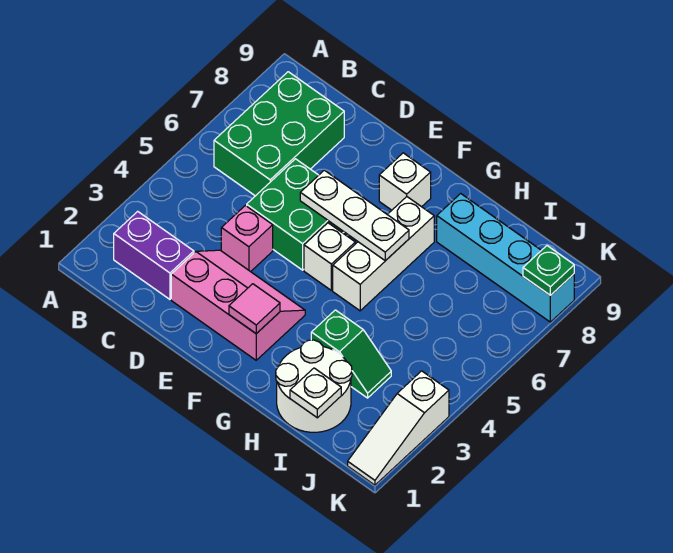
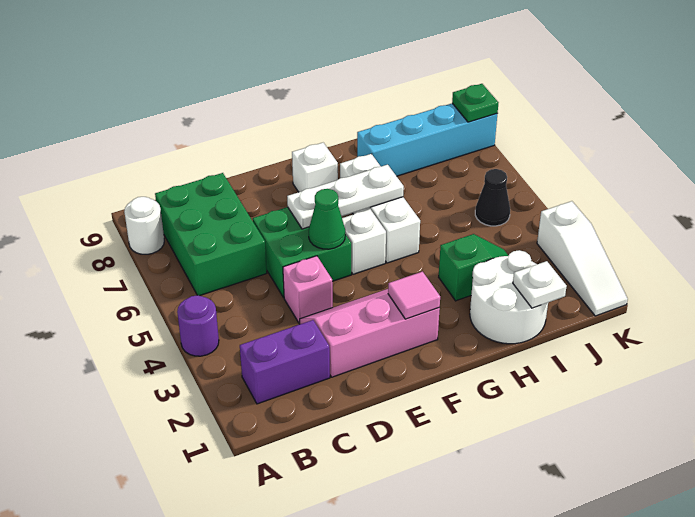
none -> purple round brick A4 level 1
none -> white round brick A8 level 1
none -> green cone E5 level 2
none -> black cone J5 level 1

